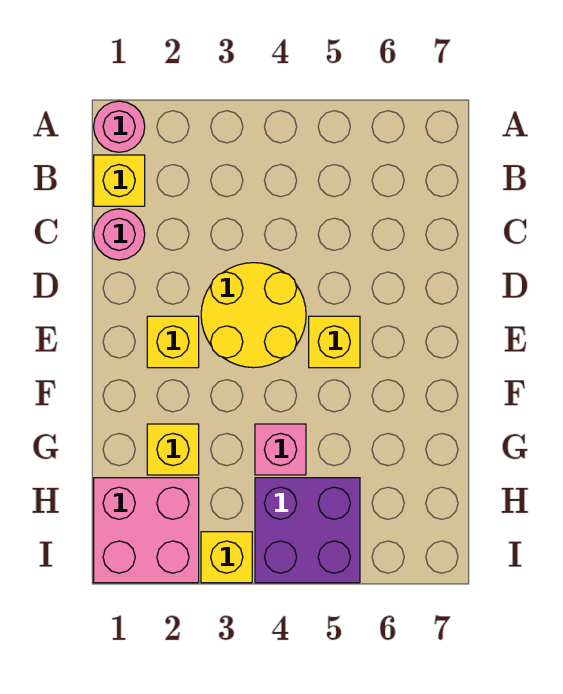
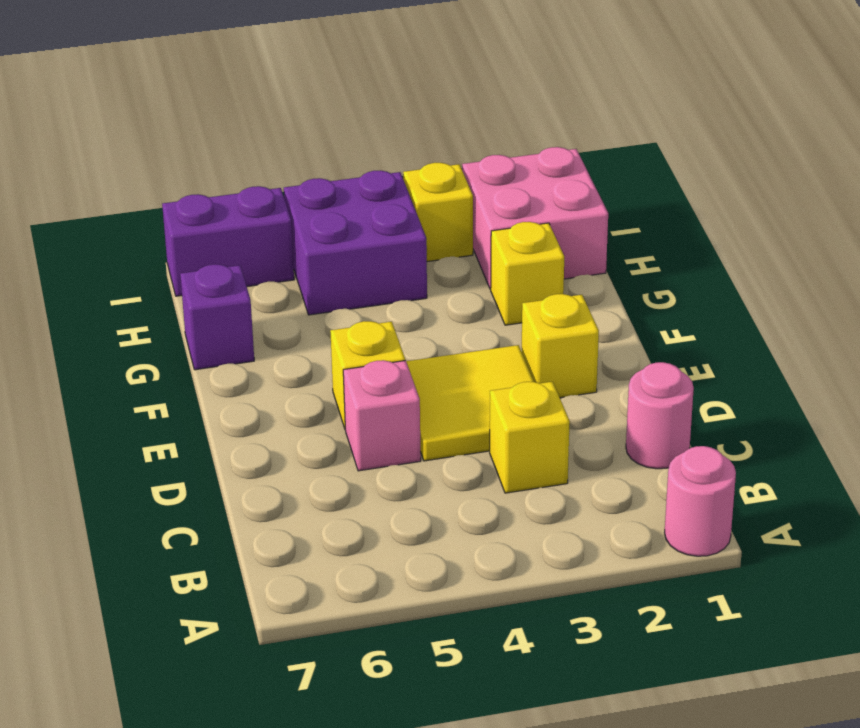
yellow brick B1 level 1 -> yellow brick C3 level 1
yellow round brick D3:E4 level 1 -> yellow tile D3:E4 level 1
pink brick G4 level 1 -> pink brick D5 level 1
none -> purple brick G7 level 1
none -> purple brick I6:I7 level 1

